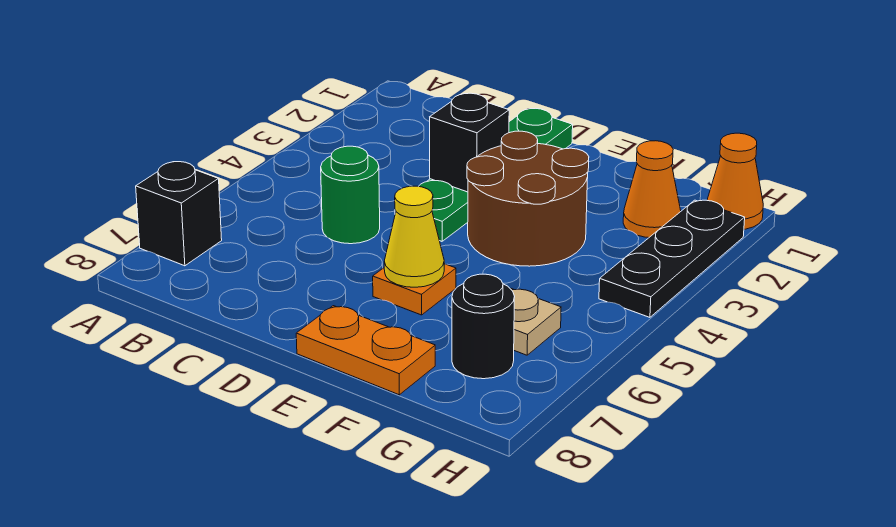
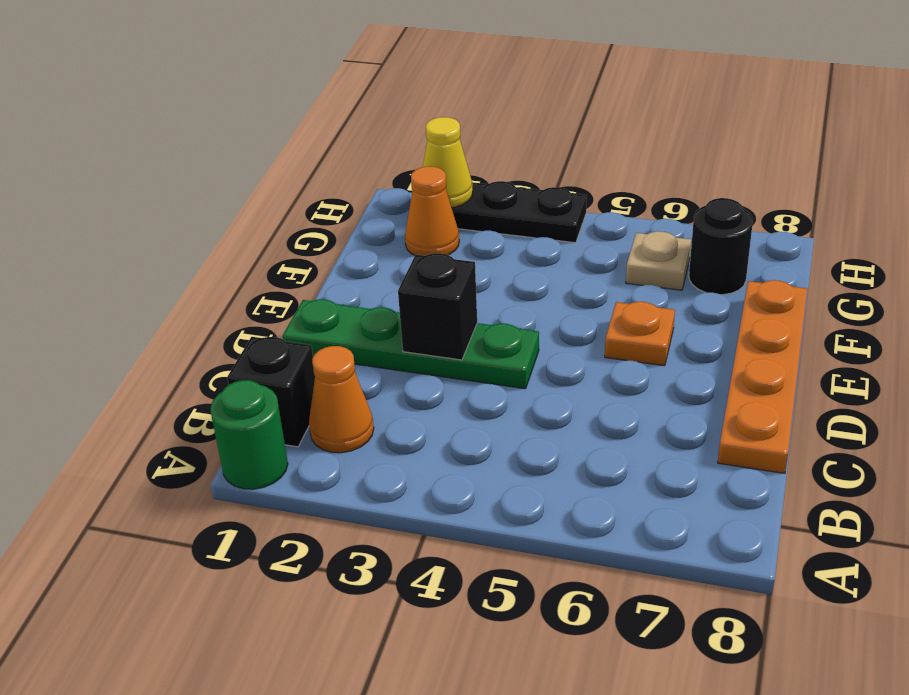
black brick A7 level 1 -> black brick B1 level 1
green round brick C5 level 1 -> green round brick A1 level 1
brown round brick E3:F4 level 1 -> none
yellow cone E6 level 2 -> yellow cone H2 level 2
orange plate E8:F8 level 1 -> orange plate C8:F8 level 1
orange cone H1 level 1 -> orange cone B2 level 1

